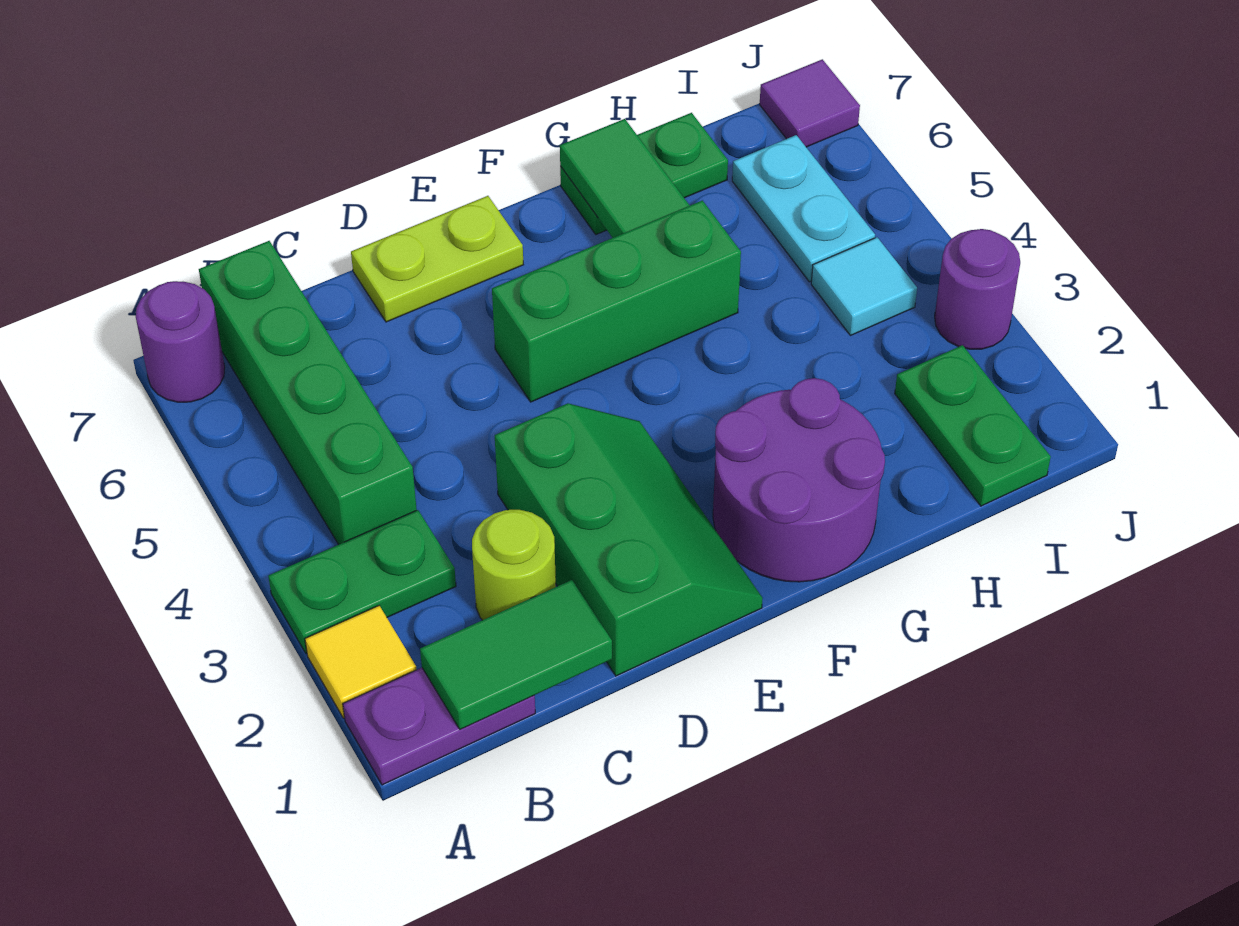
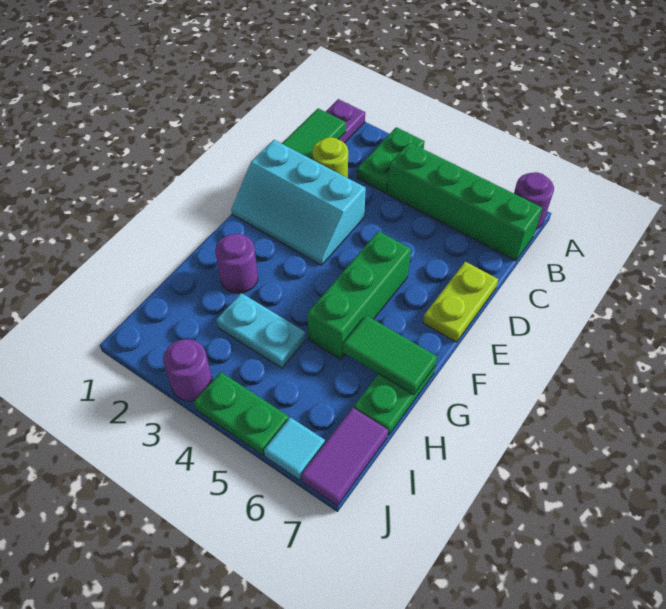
yellow tile A2 level 1 -> none
green slope D1:E3 level 1 top D -> cyan slope D1:E3 level 1 top D
purple round brick F1:G2 level 1 -> purple round brick G2 level 1
green plate I1:I2 level 1 -> green plate J4:J5 level 1
cyan tile I4 level 1 -> cyan tile J6 level 1
cyan plate I5:I6 level 1 -> cyan plate H3:H4 level 1
purple tile J7 level 1 -> purple tile I7:J7 level 1

